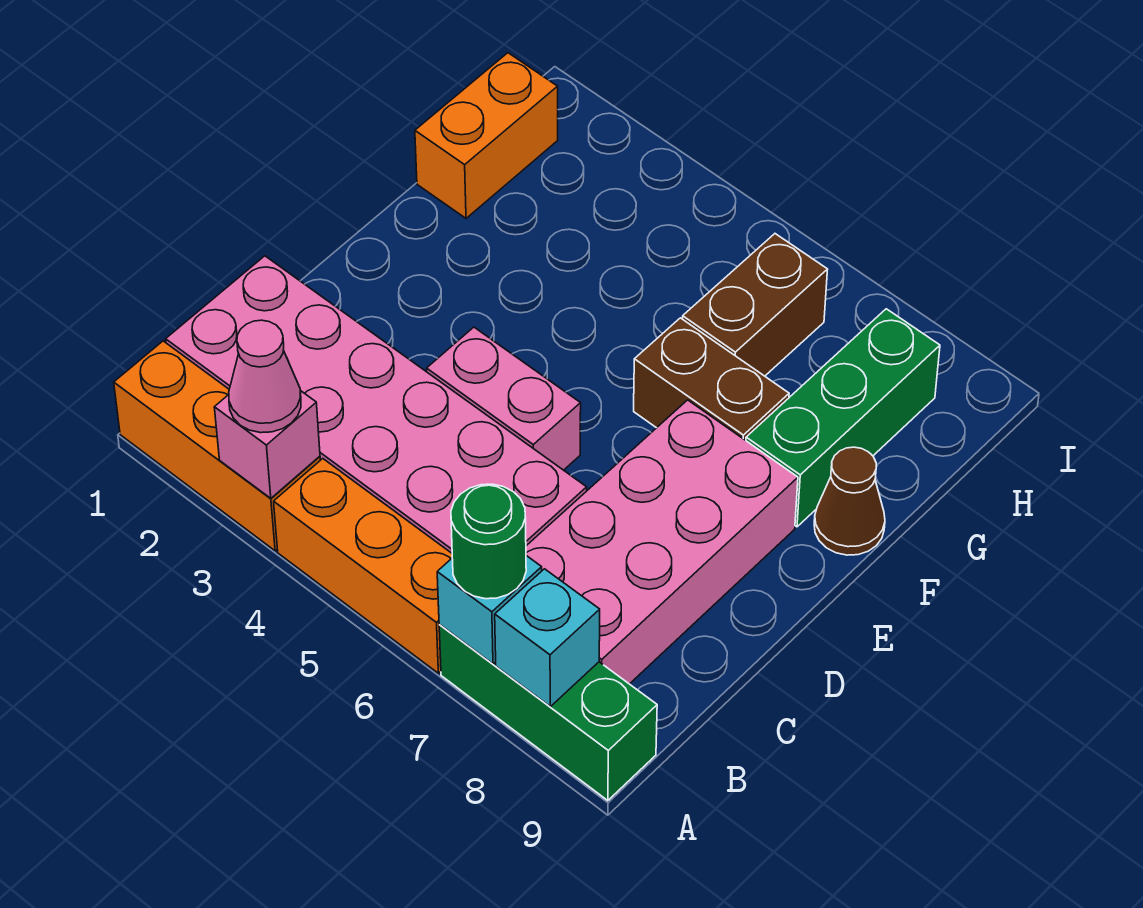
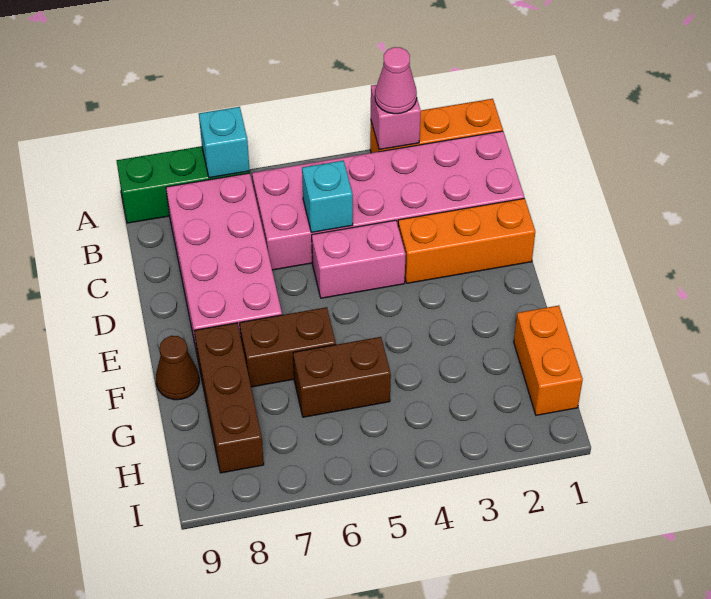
orange brick A4:A6 level 1 -> orange brick D1:D3 level 1
green round brick A7 level 3 -> none
cyan brick A8 level 2 -> cyan brick C5 level 2
green brick F8:H8 level 1 -> brown brick F8:H8 level 1
brown brick G6:H6 level 1 -> brown brick G5:G6 level 1

